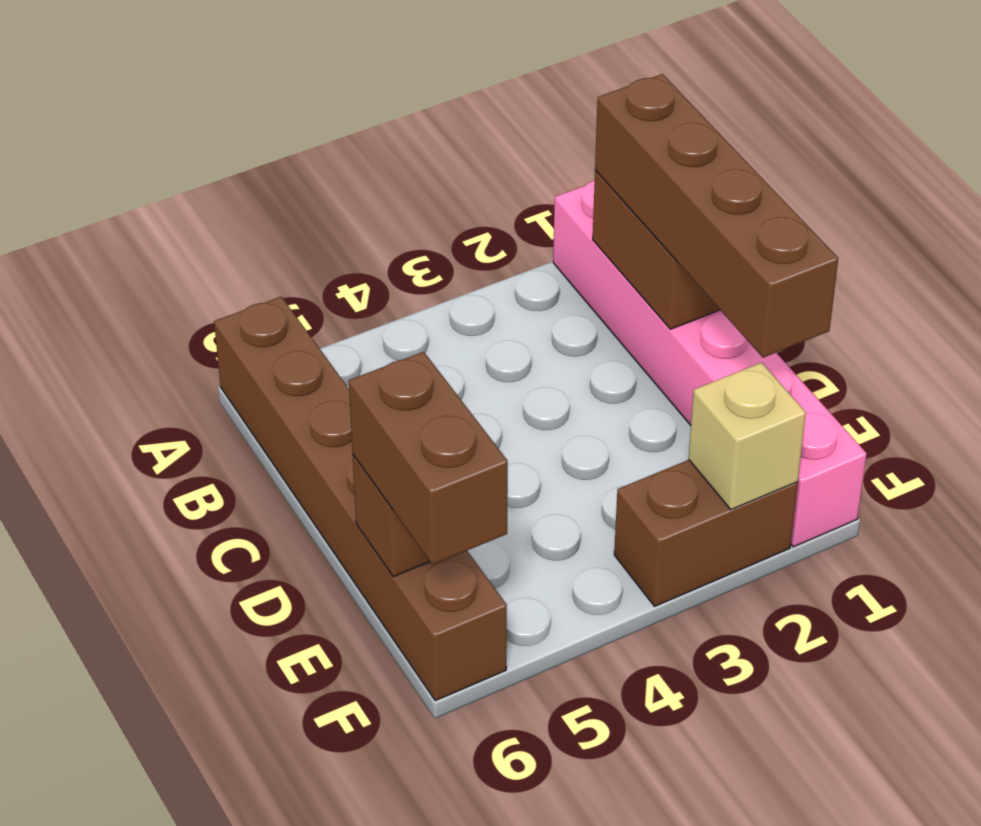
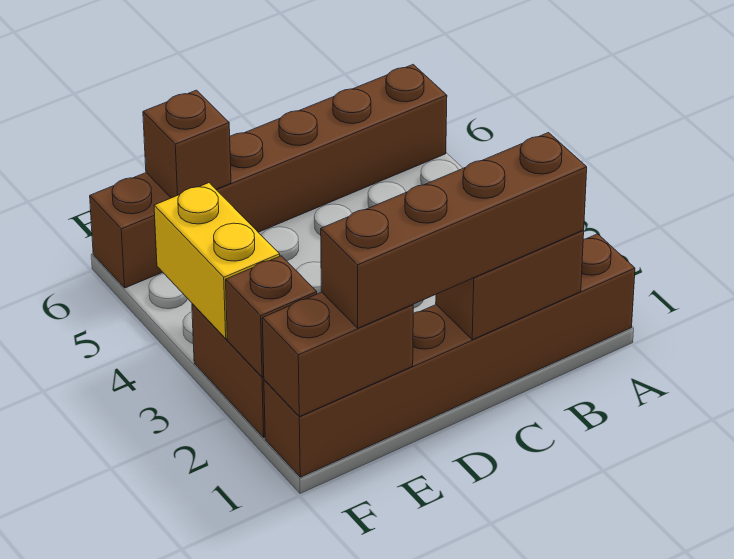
pink brick A1:F1 level 1 -> brown brick A1:F1 level 1
brown brick E6:F6 level 3 -> brown brick E1:F1 level 2
tan brick F2 level 2 -> brown brick F2 level 2
none -> yellow brick F3:F4 level 2

